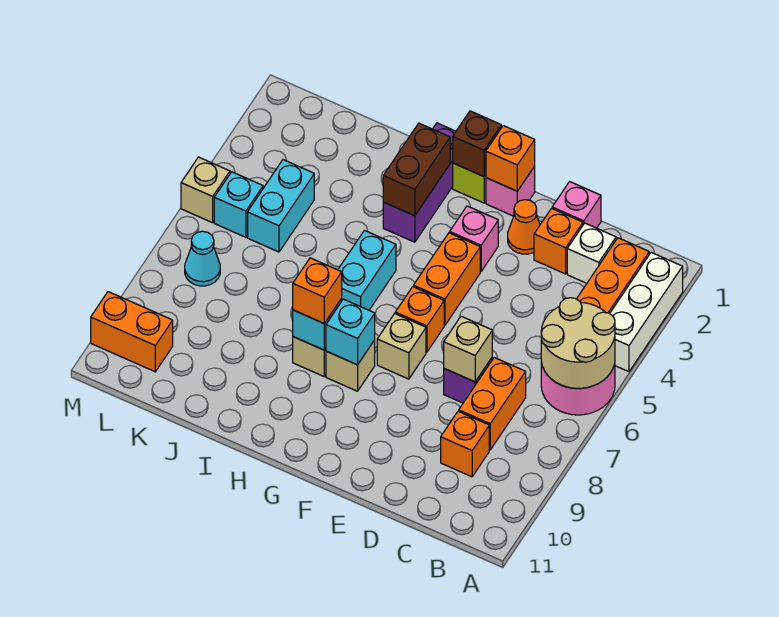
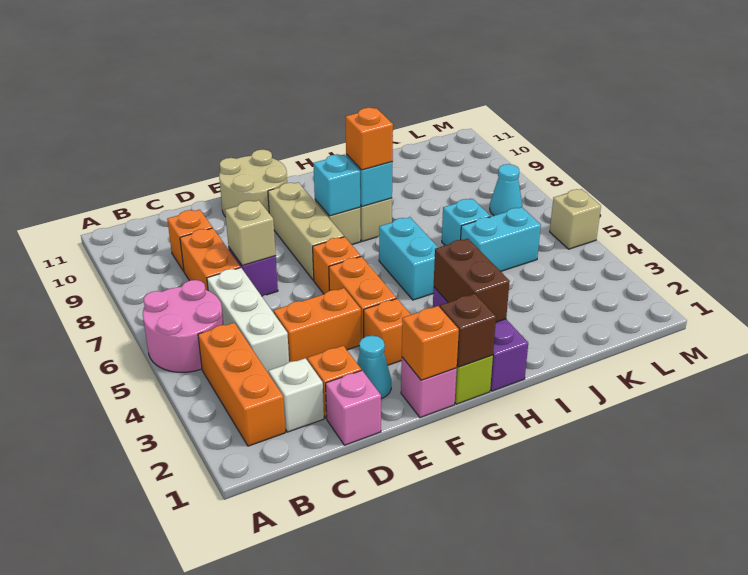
white brick A2:A4 level 1 -> white brick C4:C6 level 1
tan round brick A5:B6 level 2 -> tan round brick E10:F11 level 1
orange cone E2 level 1 -> cyan cone E2 level 1
pink brick F3 level 1 -> orange brick F3 level 1
tan brick F7 level 1 -> tan brick F7:F9 level 1
cyan brick K4:K5 level 1 -> cyan brick J5:K5 level 1
cyan brick L5 level 1 -> cyan brick J6 level 1
orange brick L10:M10 level 1 -> orange brick D4:E4 level 1

